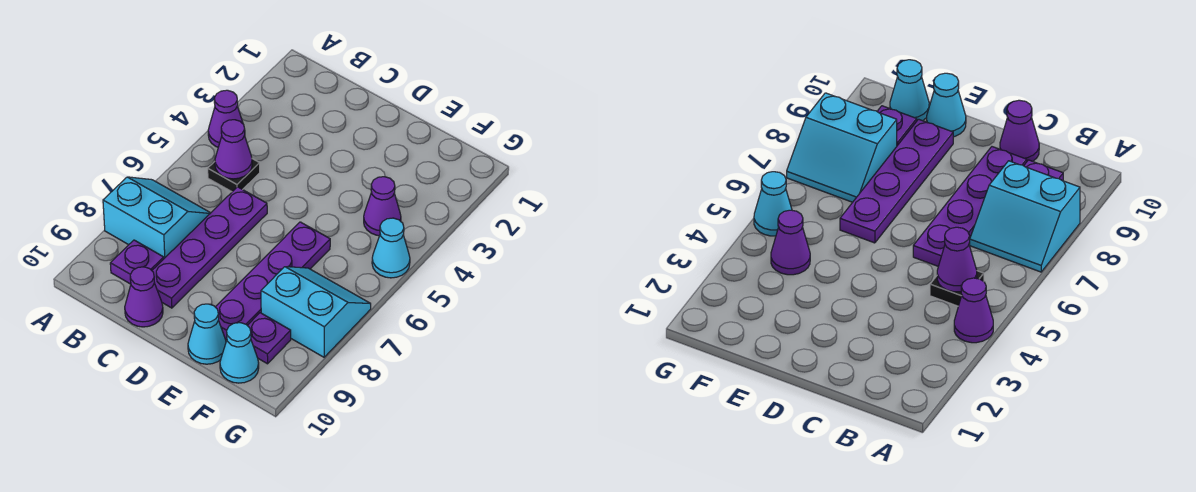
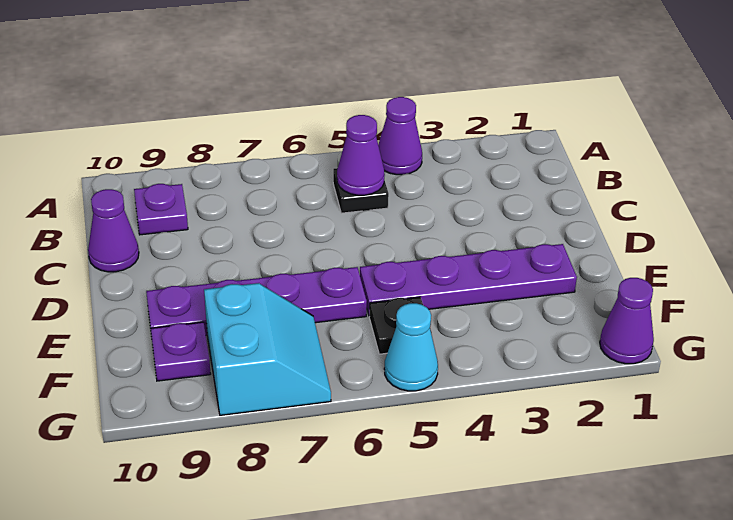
cyan slope A7:B8 level 1 top 8 -> none
purple plate C6:C9 level 1 -> purple plate E2:E5 level 1
cyan cone E10 level 1 -> none
purple cone F4 level 1 -> purple cone G1 level 1
none -> black plate F5 level 1
cyan cone F10 level 1 -> none

